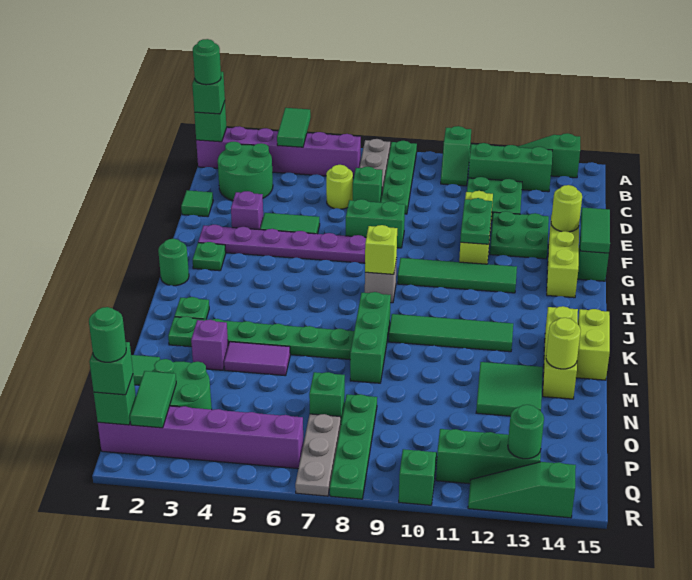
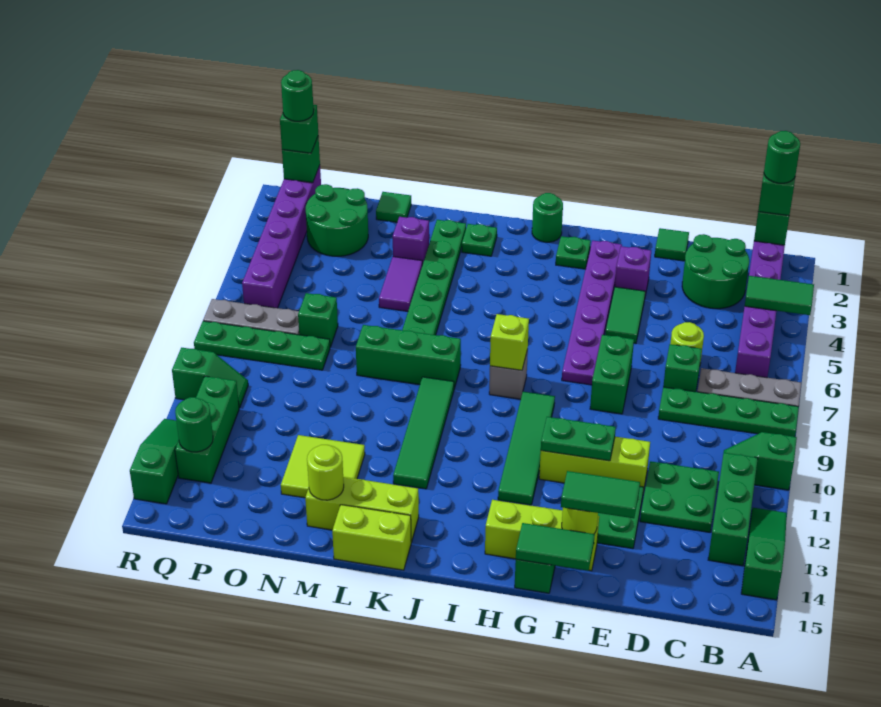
green tile M12:N13 level 1 -> lime tile M12:N13 level 1
green tile P2:Q2 level 2 -> green tile E14:F14 level 3

